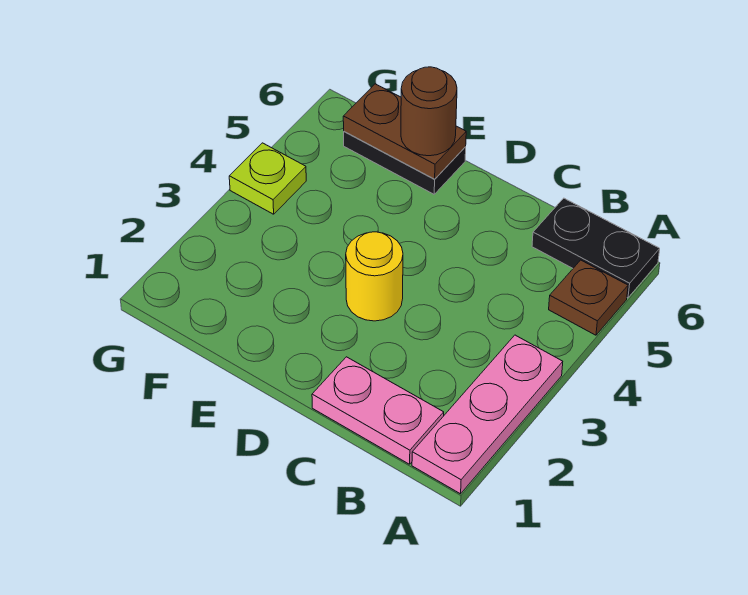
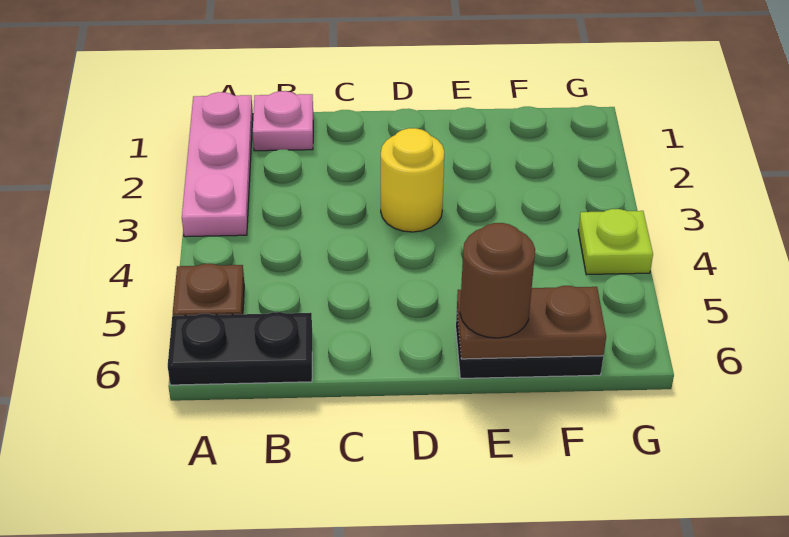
pink plate B1:C1 level 1 -> pink plate B1 level 1

